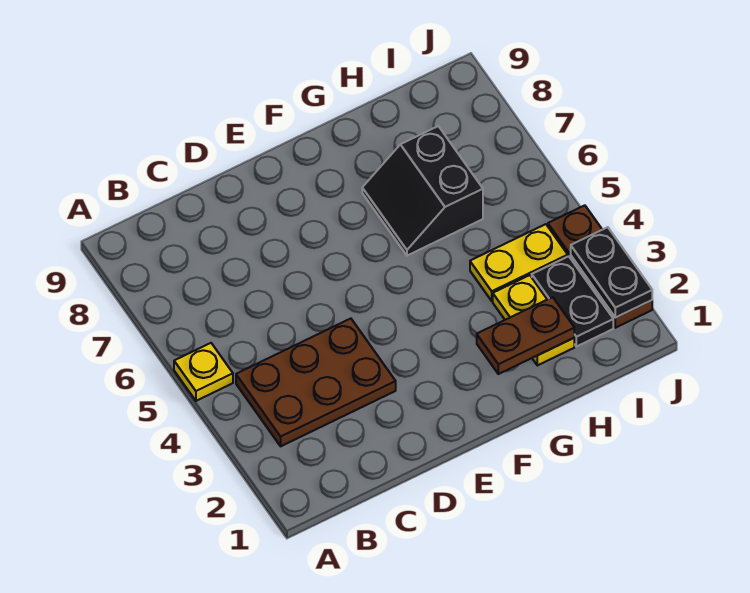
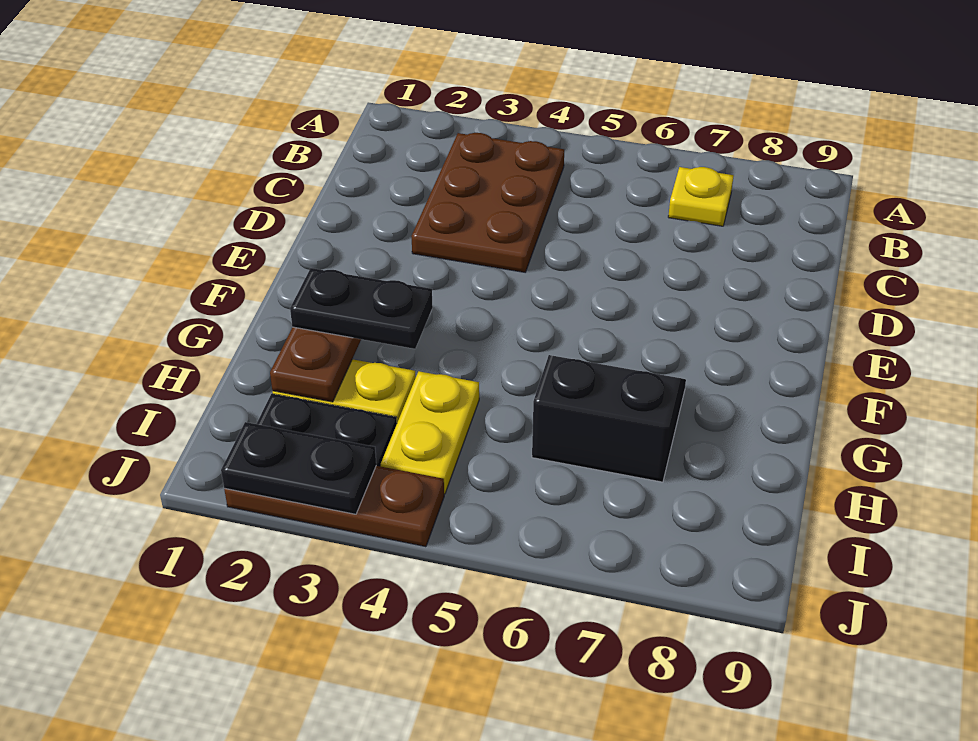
yellow plate A5 level 1 -> yellow plate B7 level 1
none -> black plate G2:G3 level 3

